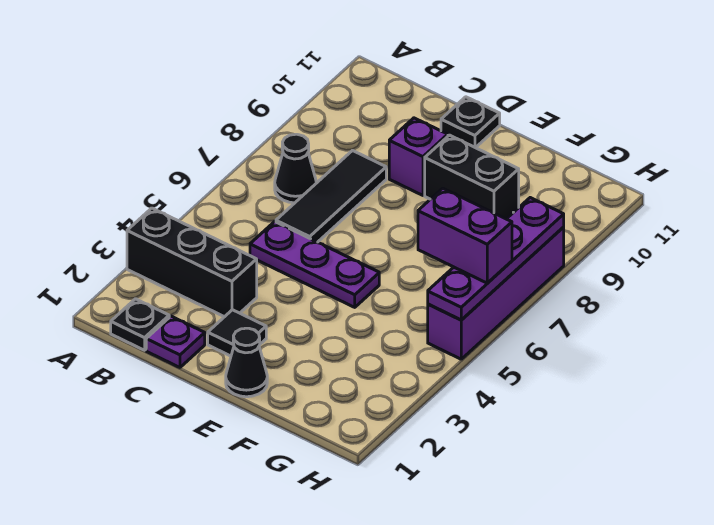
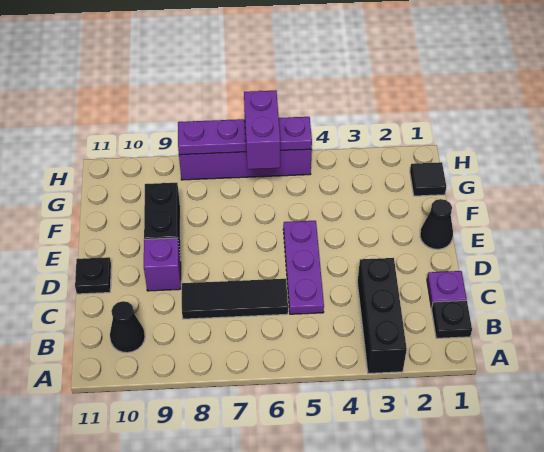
black cone B7 level 1 -> black cone B10 level 1
black tile D2 level 1 -> black tile G1 level 1

